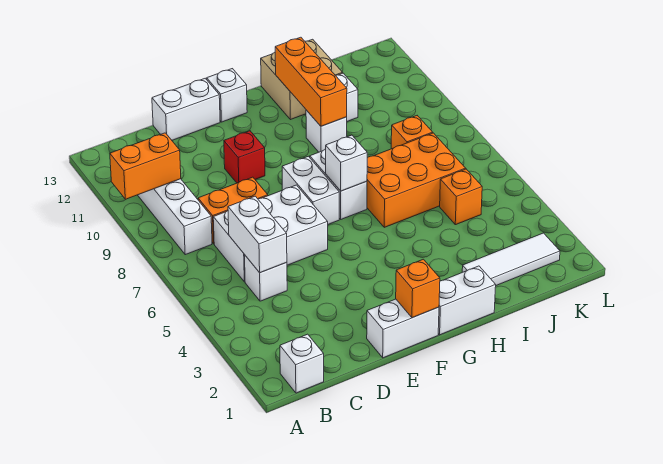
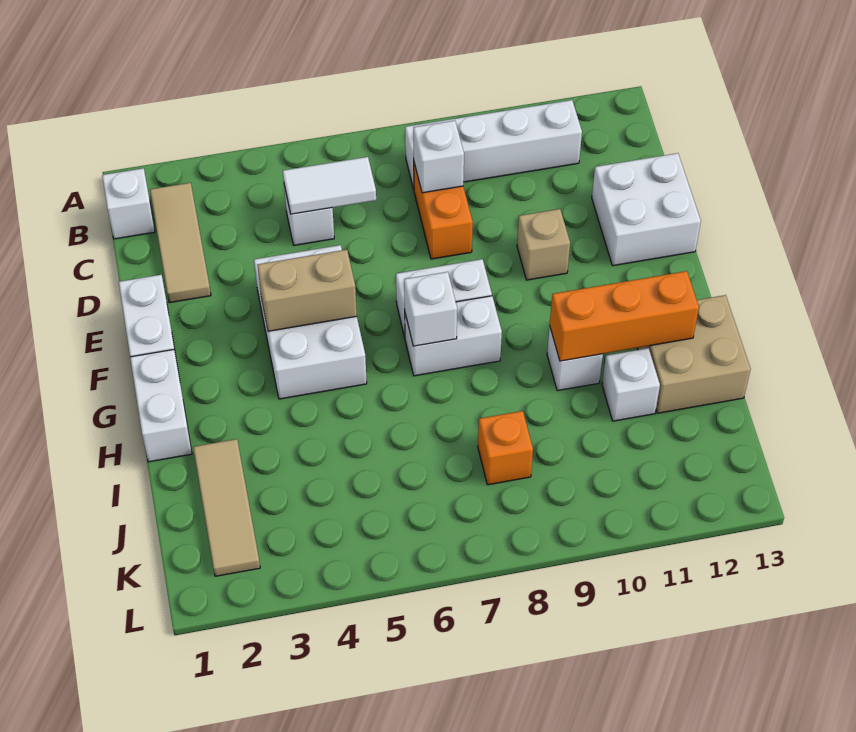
orange brick A10:B10 level 2 -> none
none -> tan tile B2:D2 level 1
white brick C5:C6 level 2 -> white tile C5:C6 level 2
white brick C6:E7 level 1 -> white brick E4:G5 level 1
white brick D13:E13 level 1 -> white brick D12:E13 level 1
red brick E10 level 1 -> tan brick E10 level 1
orange brick F1 level 2 -> none
none -> tan brick F4:F5 level 2
white brick F13 level 1 -> white brick C8 level 2
orange brick H6:J7 level 1 -> none
white tile I2:K2 level 1 -> tan tile I2:K2 level 1
orange brick J5 level 1 -> none

